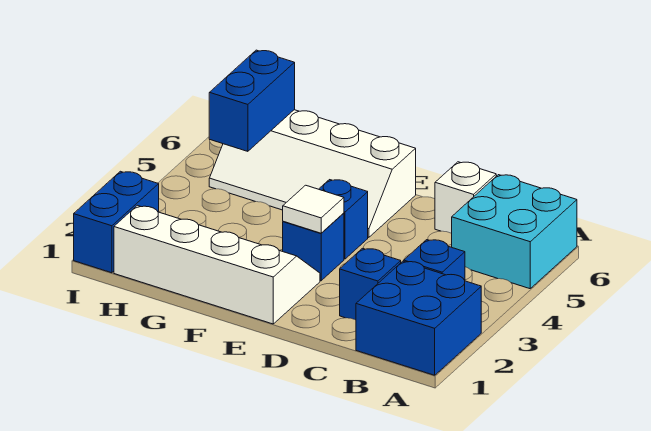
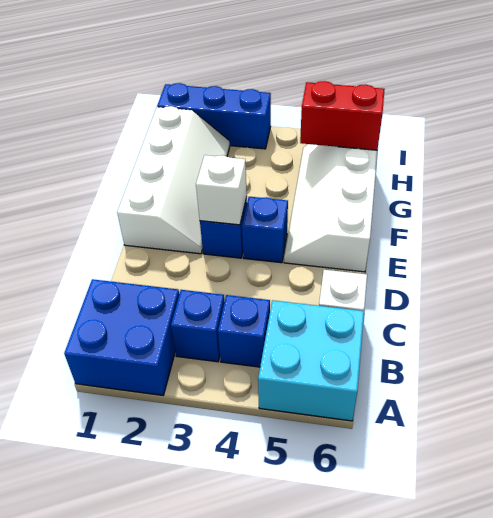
blue brick C2 level 1 -> blue brick B4 level 1
white tile E3 level 2 -> white brick E3 level 2
blue brick H5:H6 level 2 -> red brick H5:H6 level 2
blue brick I1:I2 level 1 -> blue brick I1:I3 level 1

